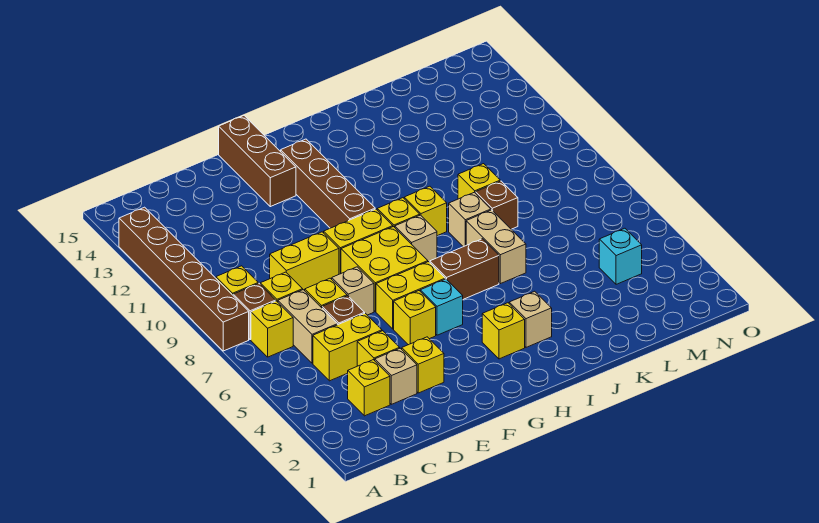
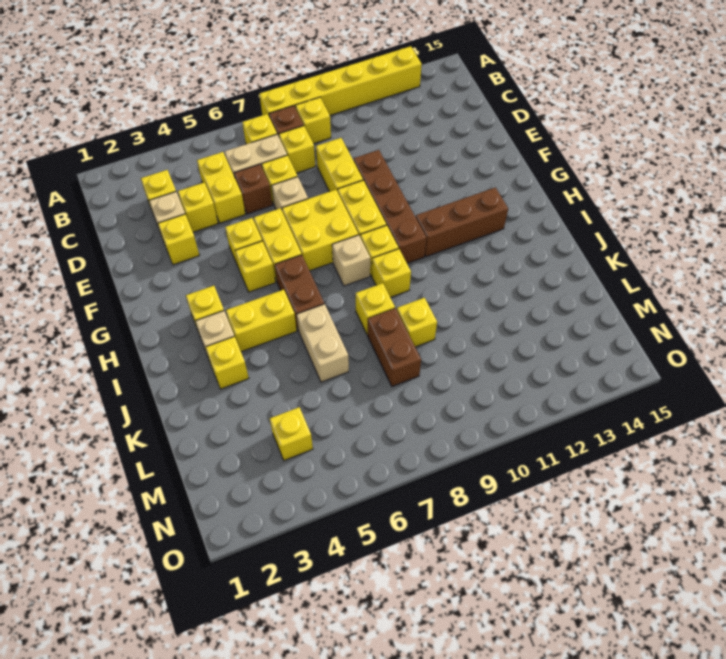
brown brick A8:A13 level 1 -> yellow brick A8:A13 level 1
brown brick F13:F15 level 1 -> brown brick H11:H13 level 1
cyan brick G5 level 1 -> yellow brick G5 level 1
brown brick G10:G13 level 1 -> brown brick E10:H10 level 1
none -> yellow brick I4:I5 level 1
none -> yellow brick J3 level 1
tan brick J6:J7 level 1 -> tan brick J6:K6 level 1
tan brick J8 level 1 -> yellow brick J8 level 1
brown brick K8 level 1 -> brown brick K8:L8 level 1
cyan brick M4 level 1 -> yellow brick M4 level 1

